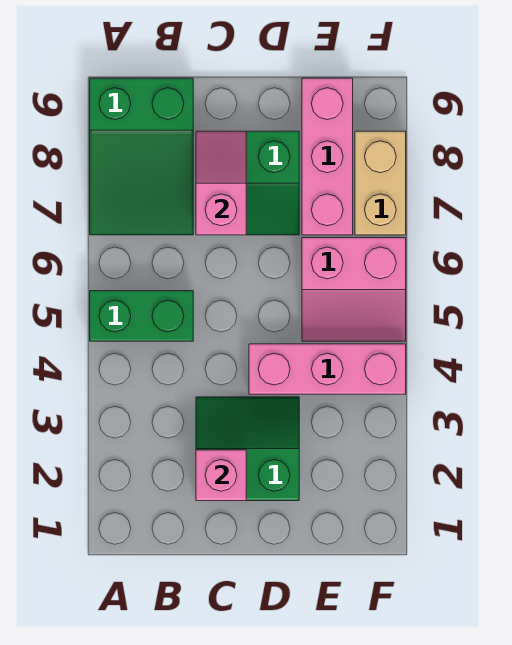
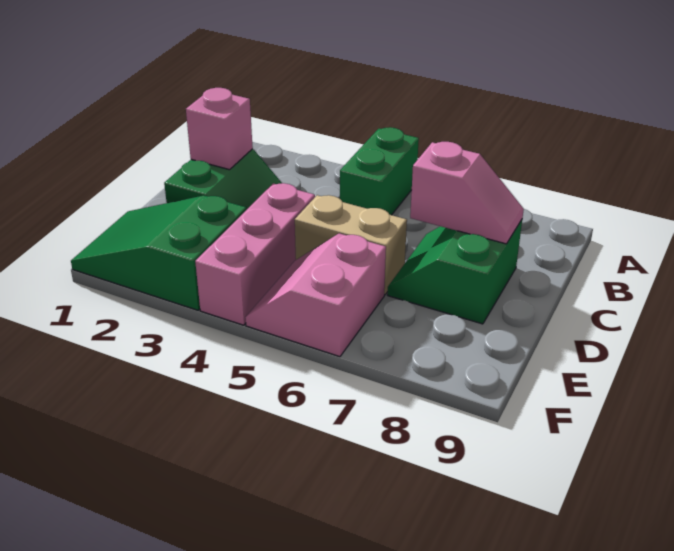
green slope A7:B9 level 1 top 9 -> green slope E1:F3 level 1 top 3
pink brick E7:E9 level 1 -> none
tan brick F7:F8 level 1 -> tan brick D5:D6 level 1

